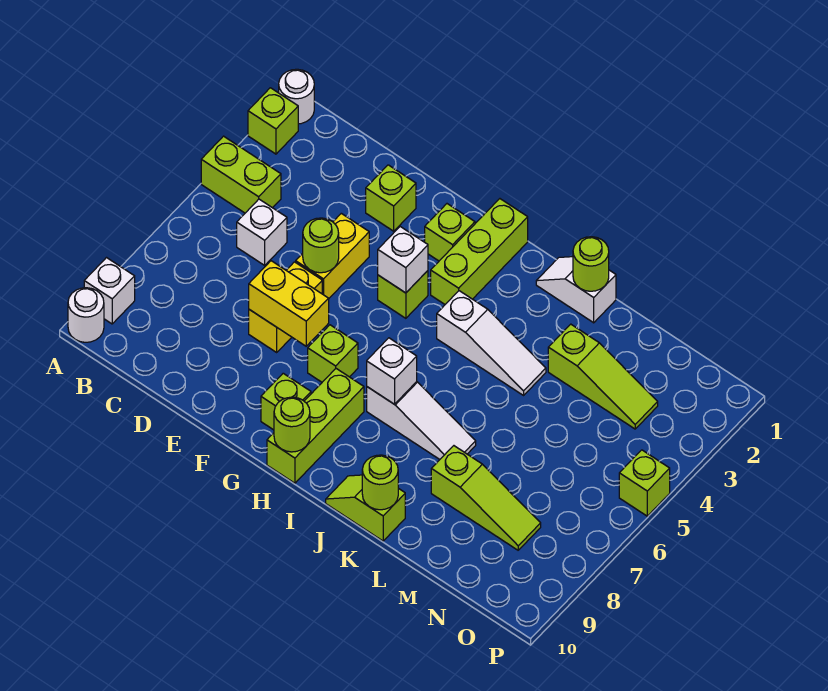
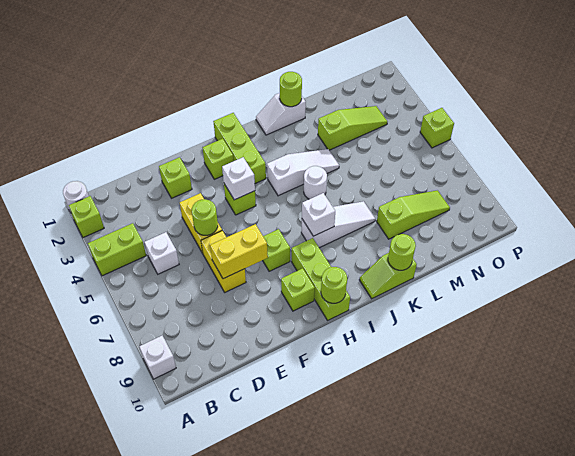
white round brick A10 level 1 -> white round brick J5 level 1

